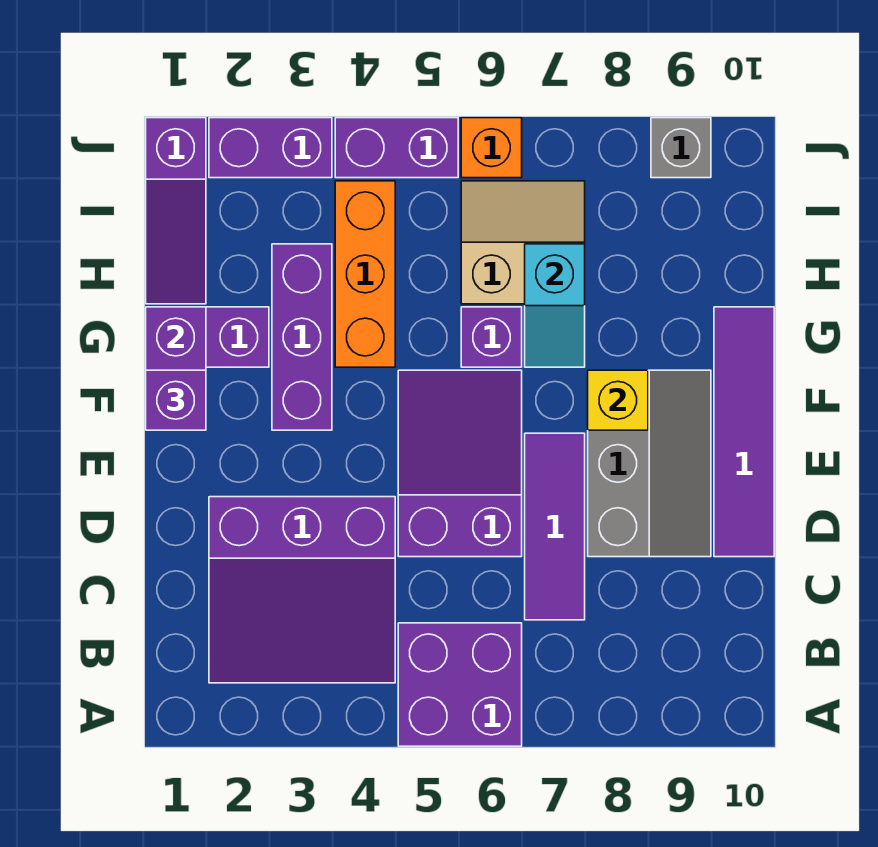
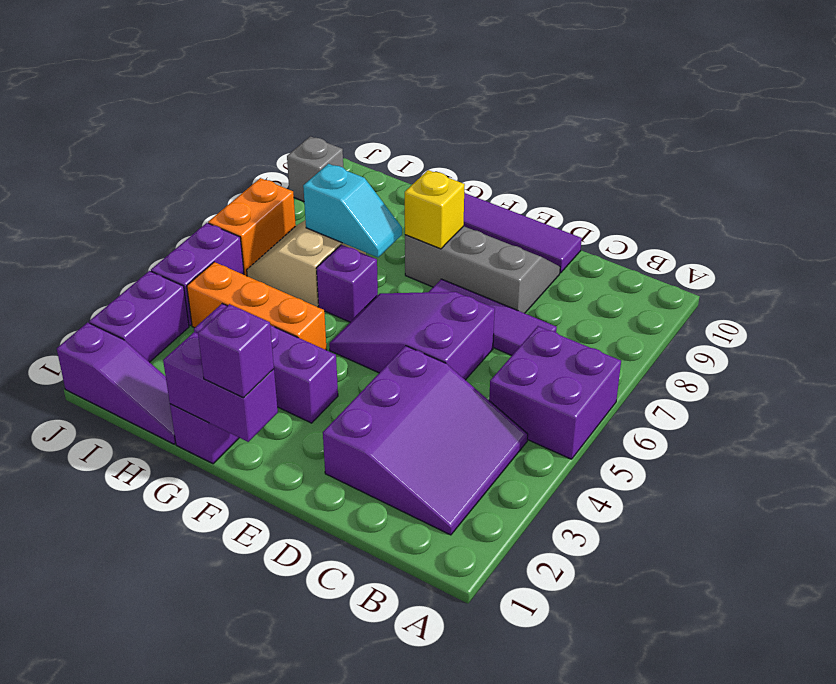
orange brick J6 level 1 -> orange brick J6:J7 level 1

